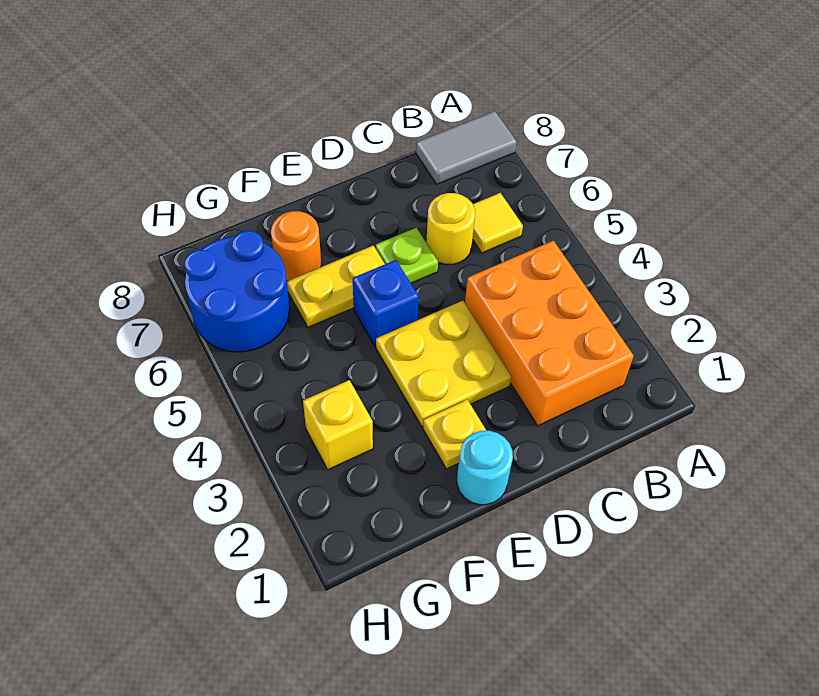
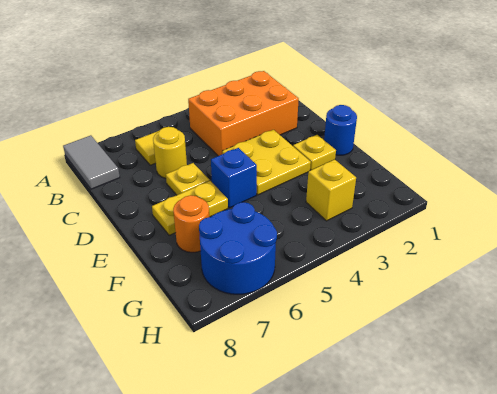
lime plate D6 level 1 -> yellow plate D6 level 1
cyan round brick E1 level 1 -> blue round brick E1 level 1
yellow plate E6:F6 level 1 -> yellow plate E6:E7 level 1

